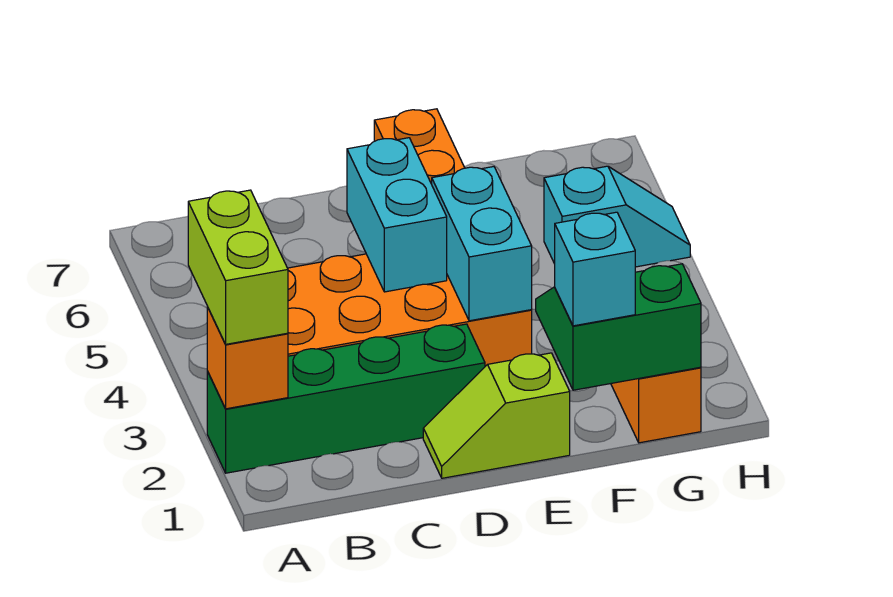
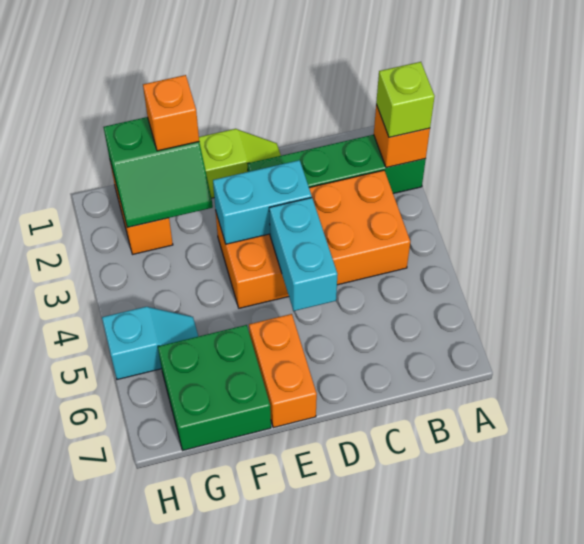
lime brick A2:A3 level 3 -> lime brick A2 level 3
cyan brick E3:E4 level 2 -> cyan brick D3:E3 level 2
cyan brick F1 level 3 -> orange brick F1 level 3
none -> green brick F6:G7 level 1
cyan slope G5:H5 level 1 top G -> cyan slope G5:H5 level 1 top H

